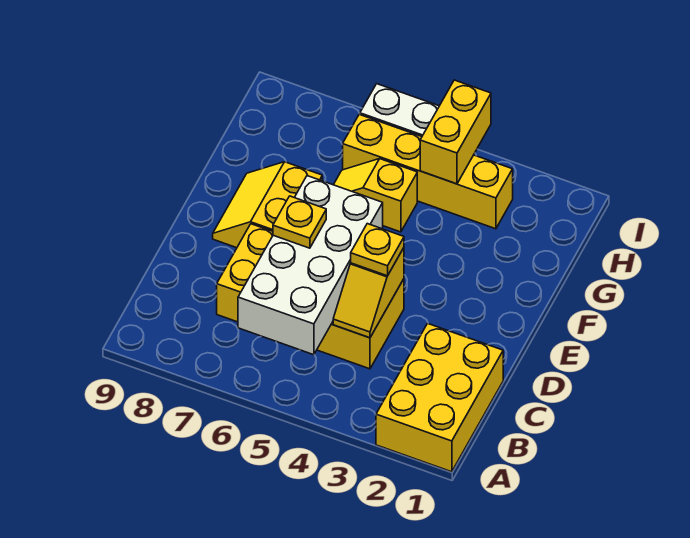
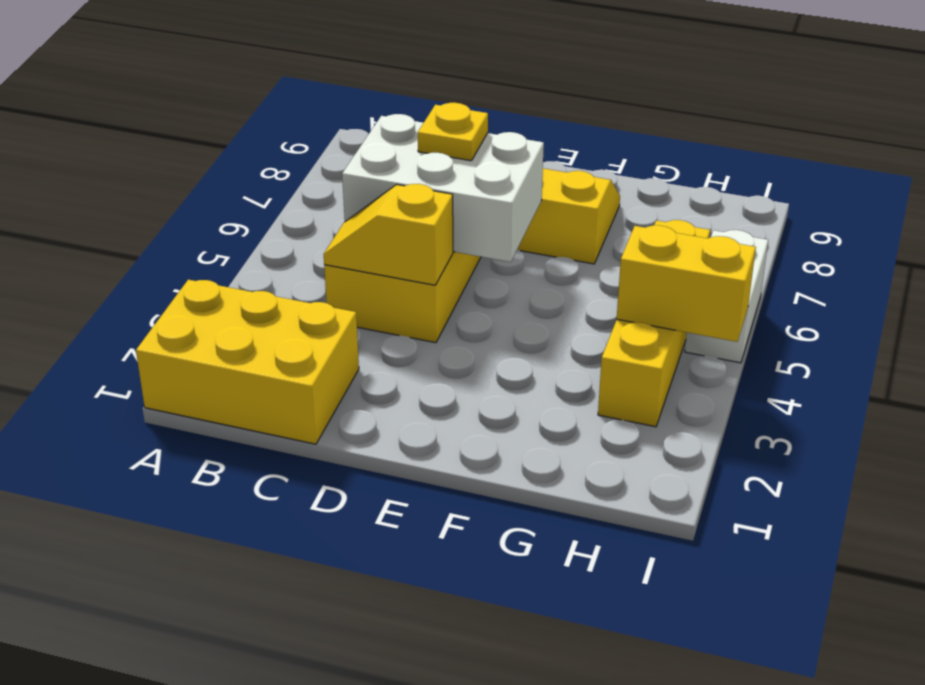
white brick B5:E6 level 2 -> white brick C5:E6 level 2
yellow plate D4 level 3 -> none
yellow slope G5:G6 level 1 top 5 -> none

